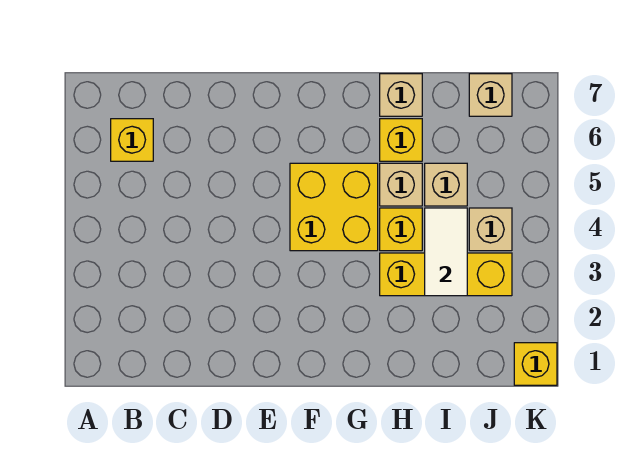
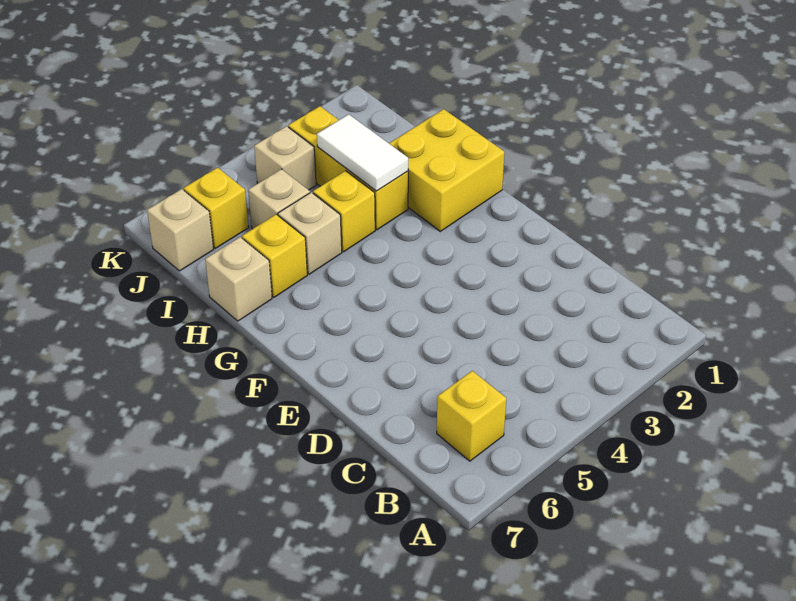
yellow brick F4:G5 level 1 -> yellow brick G1:H2 level 1
white tile I3:I4 level 2 -> white tile H3:I3 level 2
yellow brick K1 level 1 -> yellow brick J6 level 1

